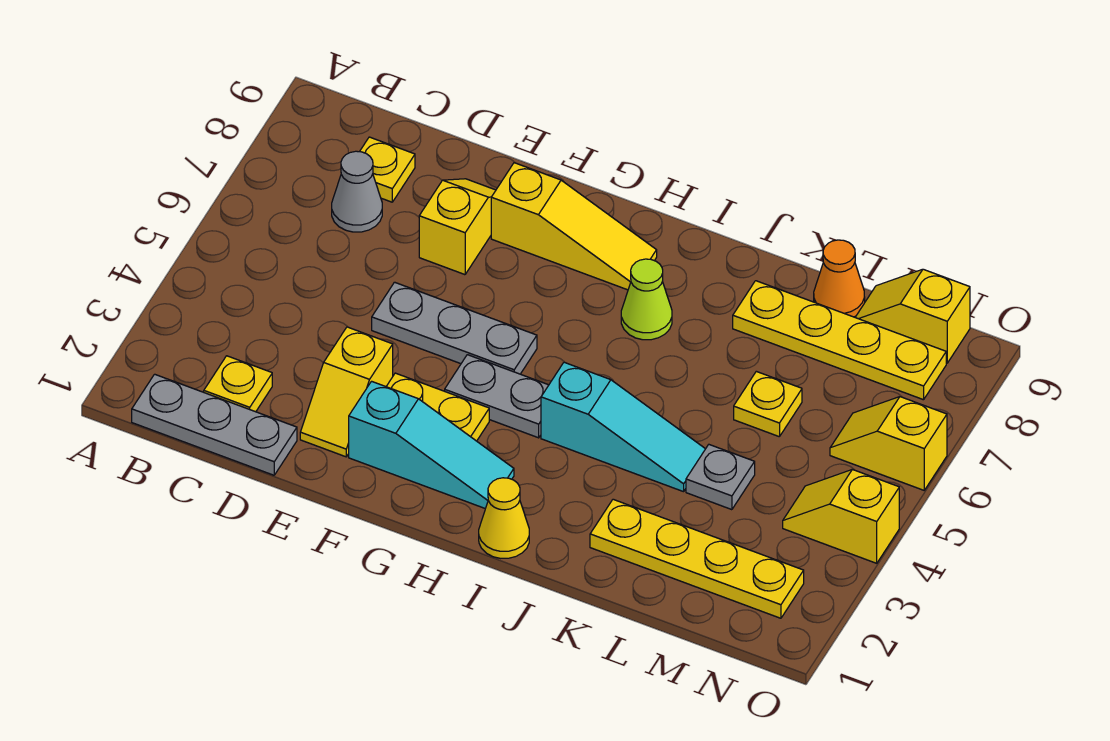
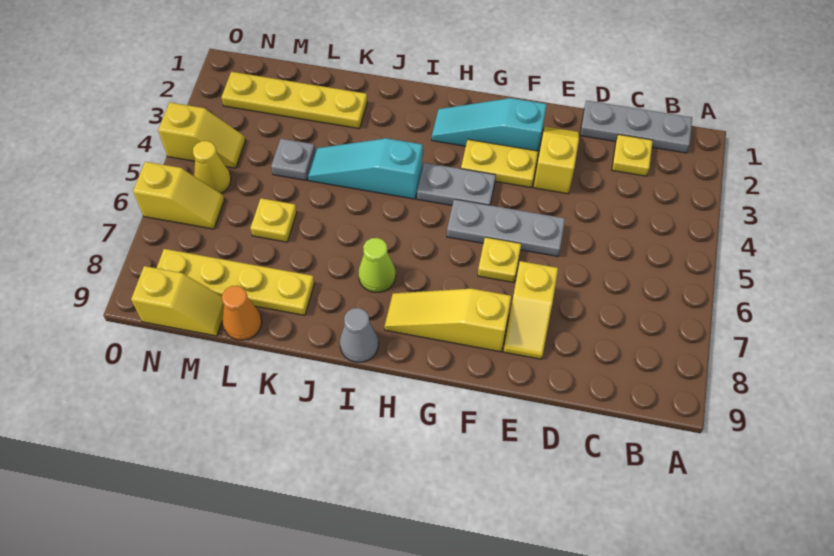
grey cone C7 level 1 -> grey cone I9 level 1
yellow plate C8 level 1 -> yellow plate F6 level 1
yellow cone I1 level 1 -> yellow cone N5 level 1

